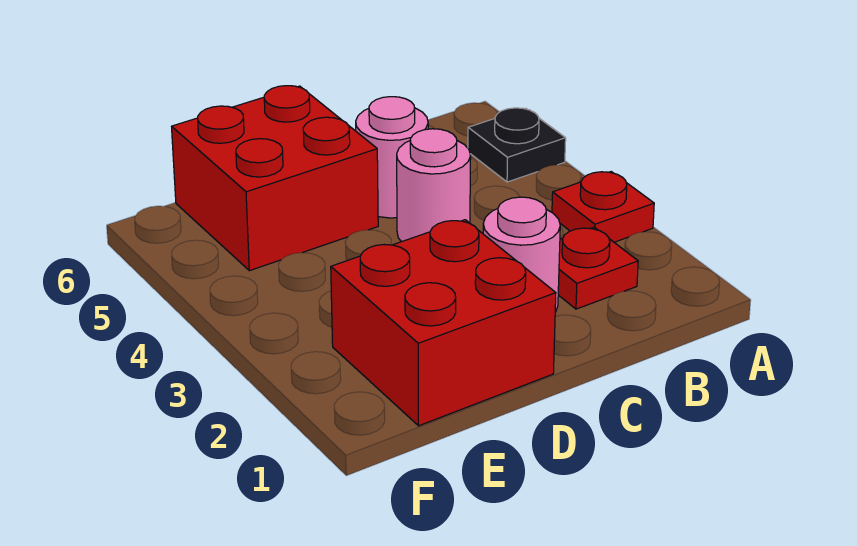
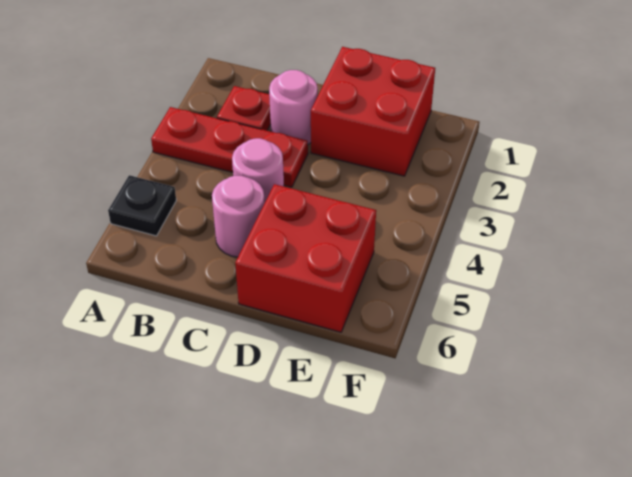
red plate A3 level 1 -> red plate A3:C3 level 1

